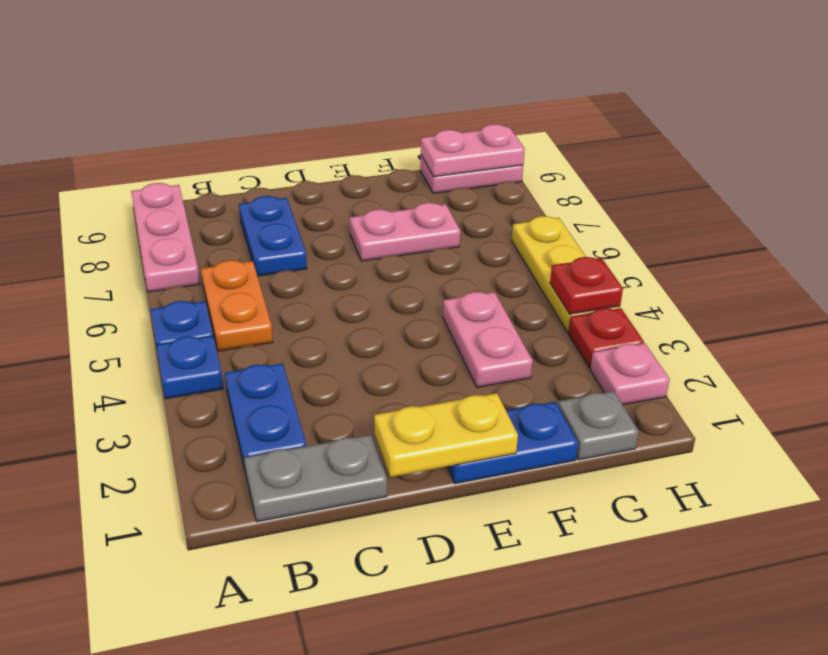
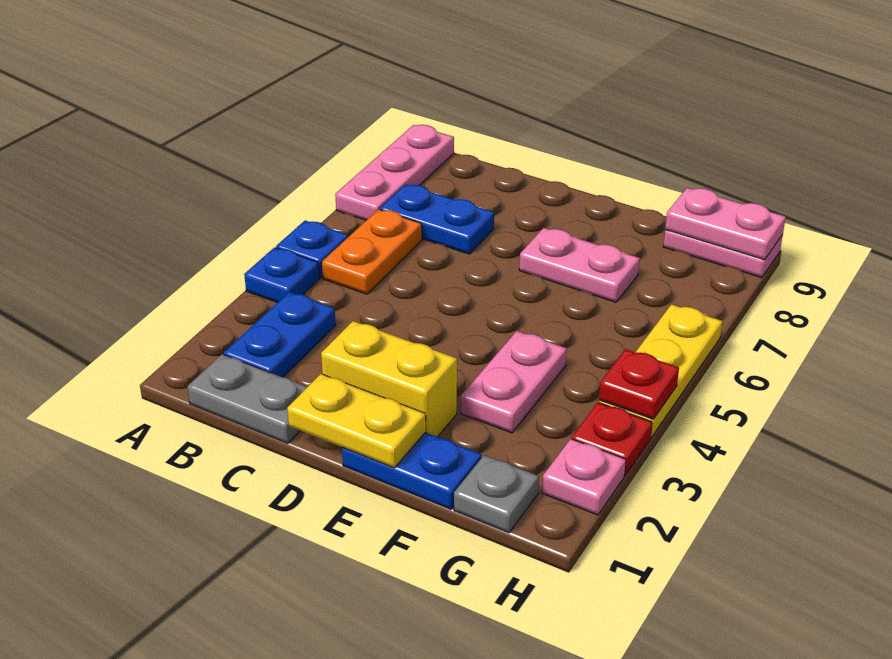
blue plate C7:C8 level 1 -> blue plate B7:C7 level 1
none -> yellow brick D2:E2 level 1

